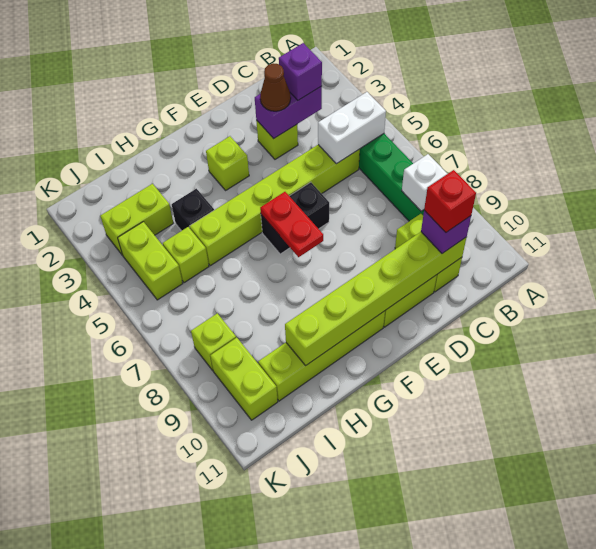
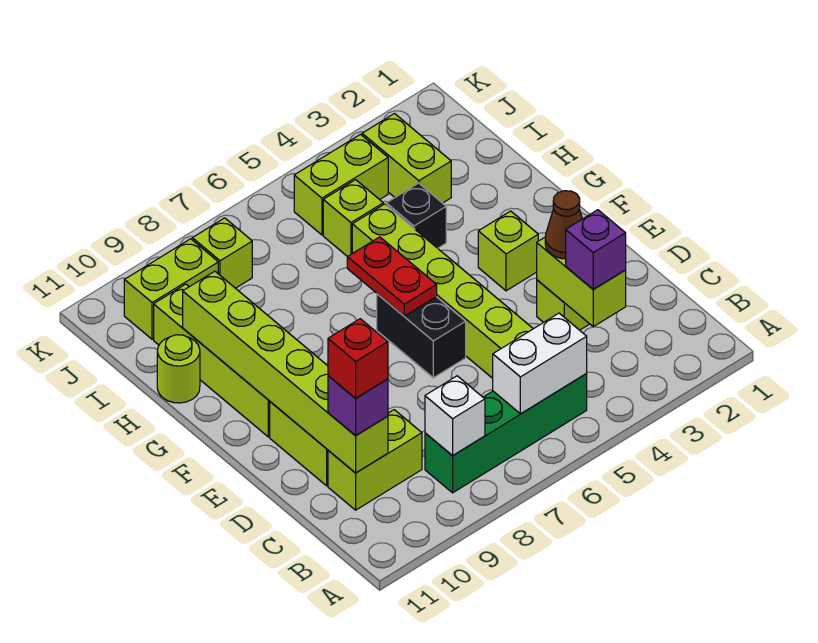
white brick B5:C5 level 2 -> white brick B5:B6 level 2
purple brick C3:D3 level 2 -> lime brick C3:D3 level 2
red plate F6:F7 level 2 -> red plate F6:G6 level 2
none -> lime round brick H11 level 1

